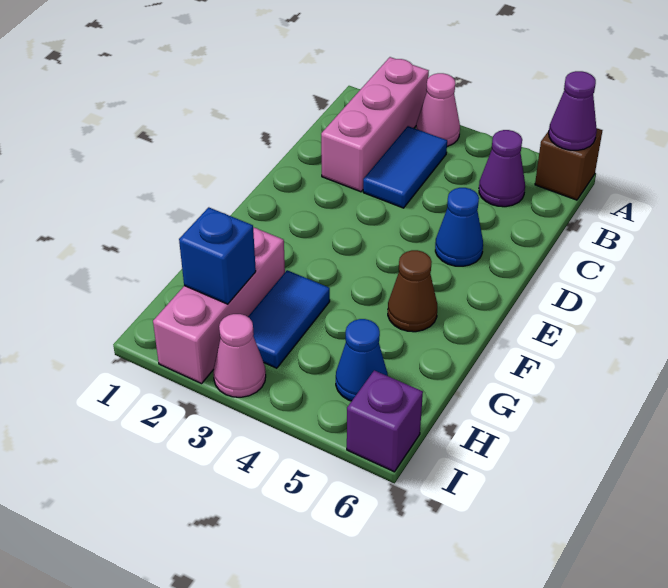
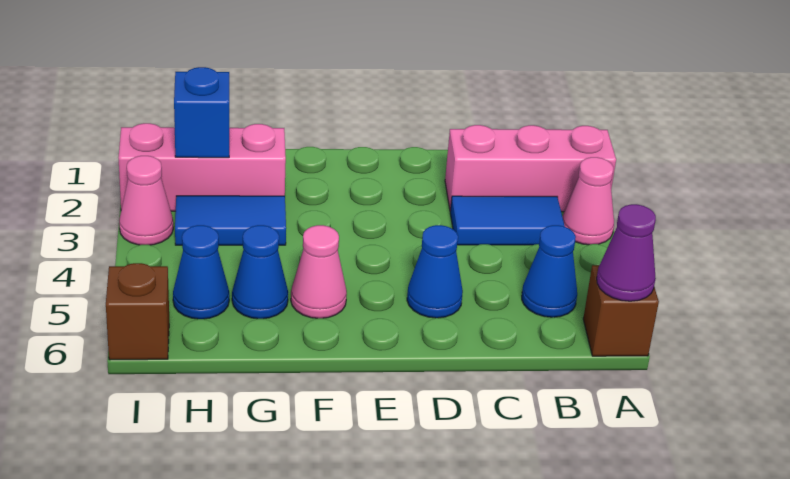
purple cone B5 level 1 -> blue cone B5 level 1
brown cone F5 level 1 -> pink cone F5 level 1
none -> blue cone G5 level 1
purple brick I6 level 1 -> brown brick I6 level 1

